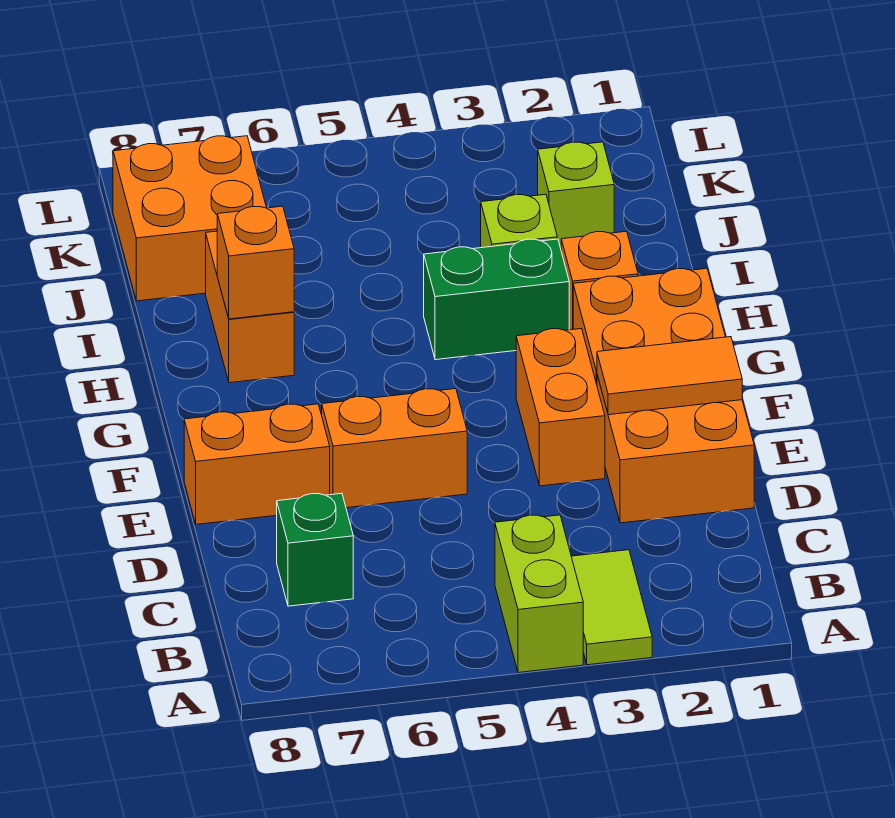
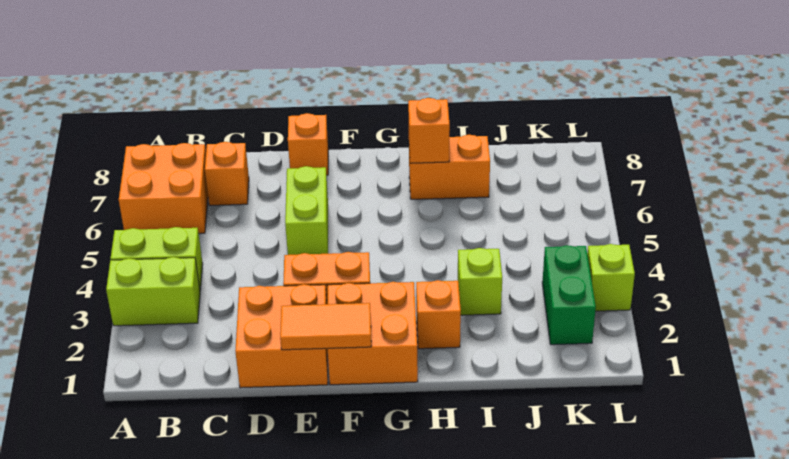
lime tile A3:B3 level 1 -> lime brick A3:B3 level 1
green brick C7 level 1 -> orange brick C7 level 1
orange tile E1:E2 level 2 -> orange tile E1:F1 level 2
orange brick E5:E6 level 1 -> lime brick E5:E6 level 1
orange brick E7:E8 level 1 -> orange brick E8 level 1
green brick H3:H4 level 1 -> green brick K2:K3 level 1
lime brick J2 level 1 -> lime brick L3 level 1
orange brick J7:K8 level 1 -> orange brick A6:B7 level 1

